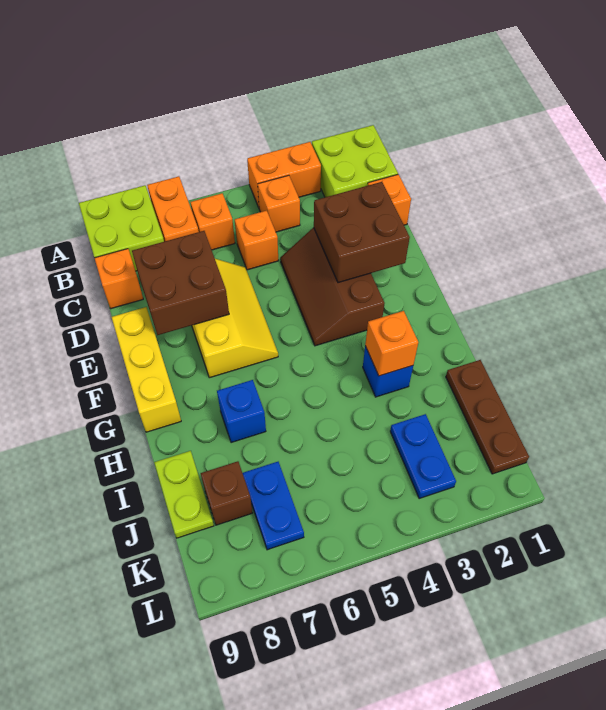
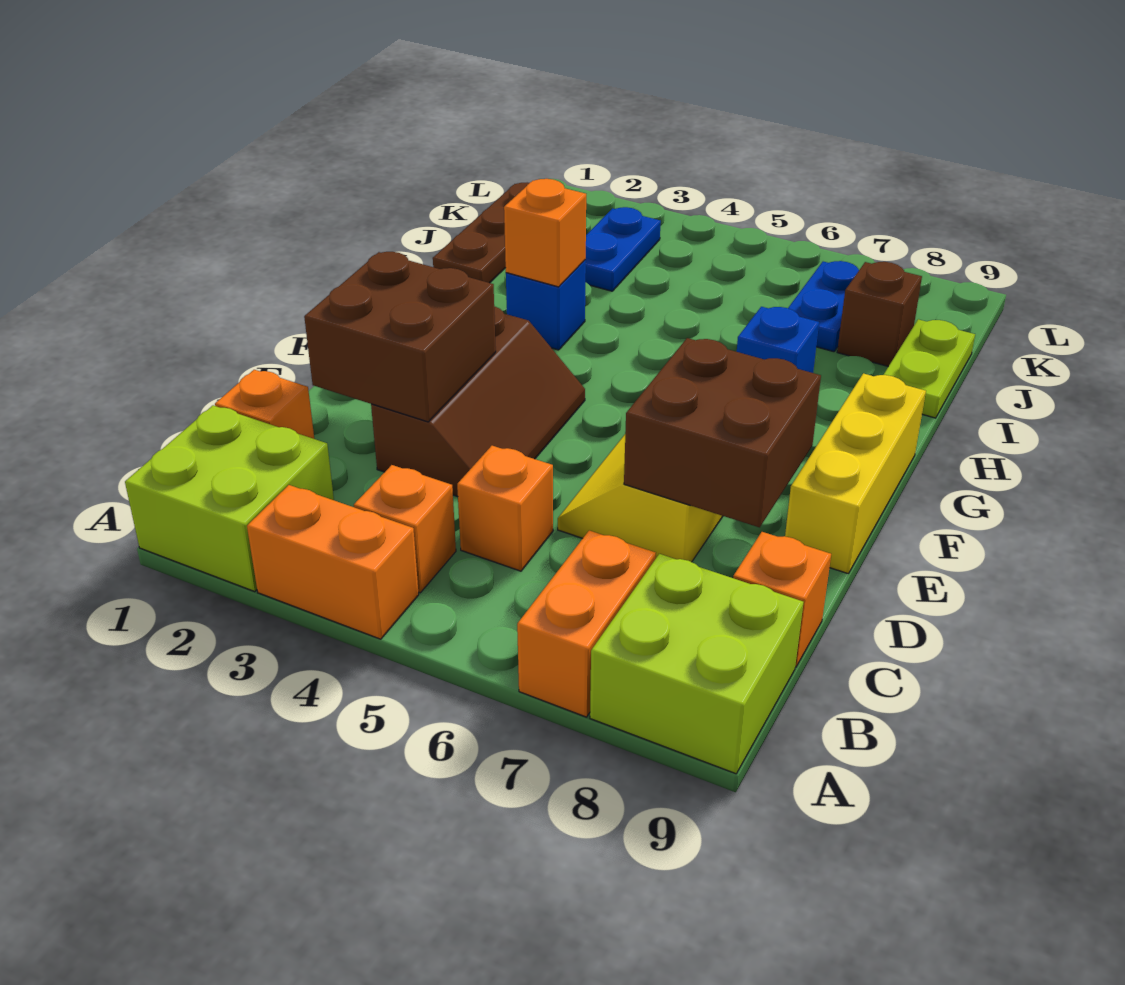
orange brick B6 level 1 -> none

